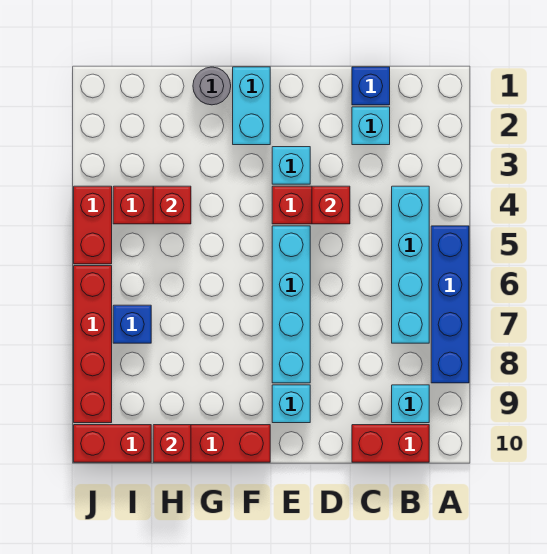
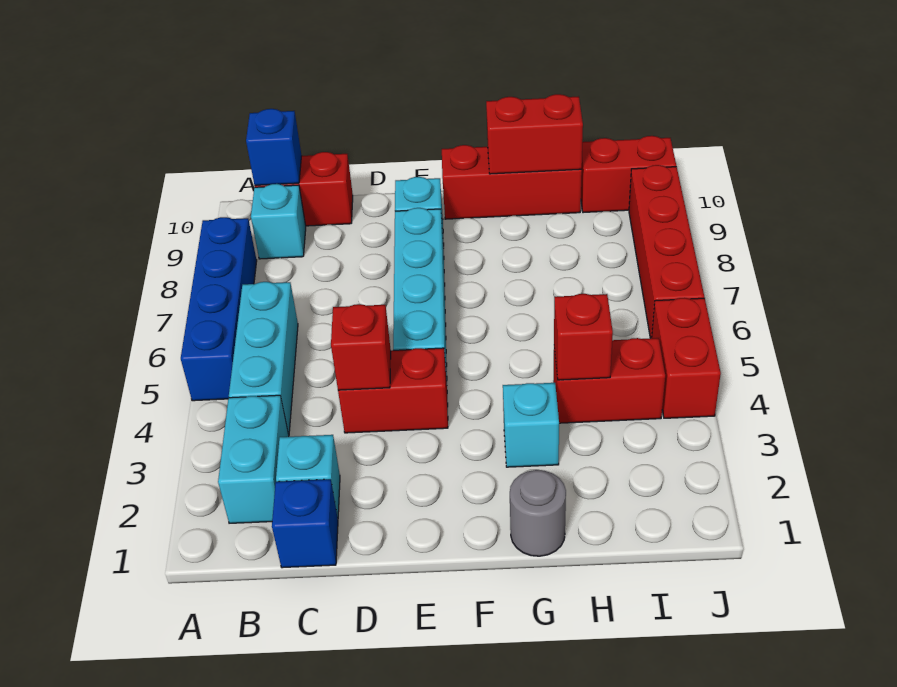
cyan brick B4:B7 level 1 -> cyan brick B4:B6 level 1
cyan brick E3 level 1 -> cyan brick G3 level 1
cyan brick F1:F2 level 1 -> cyan brick B2:B3 level 1
red brick H10 level 2 -> red brick G10:H10 level 2
blue brick I7 level 1 -> blue brick B10 level 2

